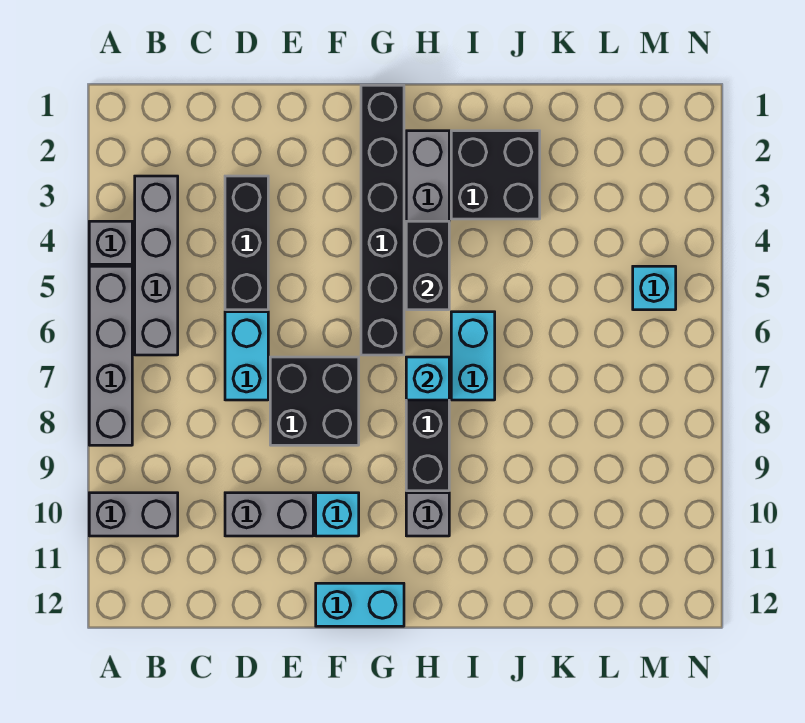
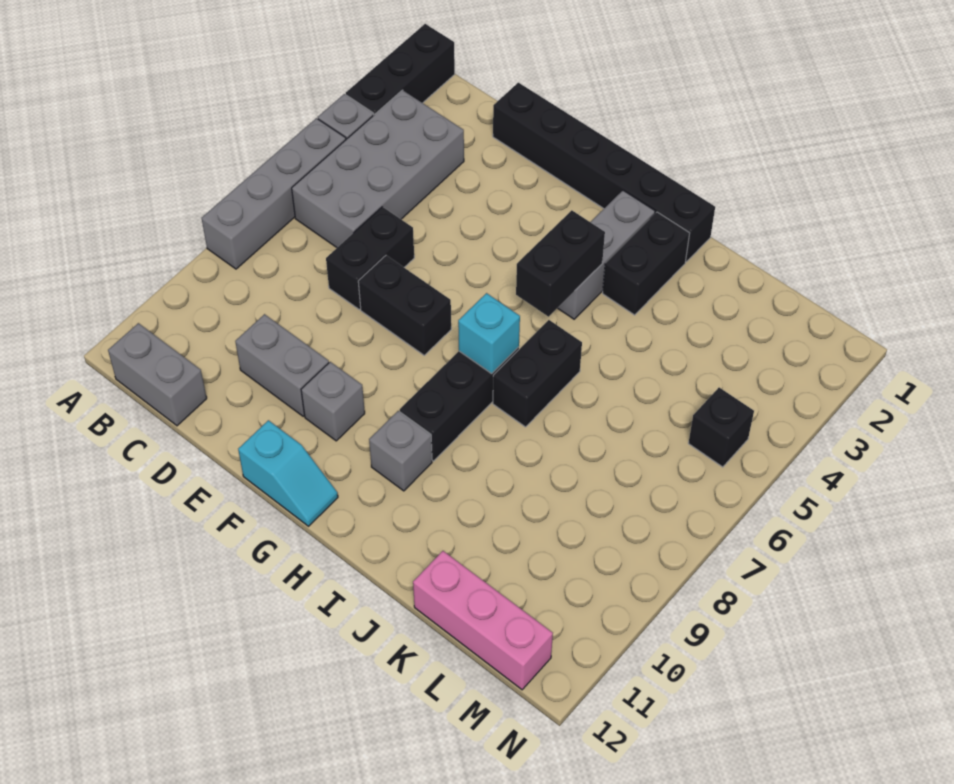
grey brick A10:B10 level 1 -> grey brick B12:C12 level 1
grey brick B3:B6 level 1 -> grey brick B3:C6 level 1
black brick D3:D5 level 1 -> black brick A1:A3 level 1
cyan brick D6:D7 level 1 -> black brick D6:D7 level 1
black brick E7:F8 level 1 -> black brick E7:F7 level 1
cyan brick F10 level 1 -> grey brick F10 level 1
cyan brick F12:G12 level 1 -> cyan slope F12:G12 level 1 top F
black brick G1:G6 level 1 -> black brick D1:I1 level 1
black brick I2:J3 level 1 -> black brick I2:I3 level 1
cyan brick I6:I7 level 1 -> black brick I6:I7 level 1
none -> pink brick K12:M12 level 1
cyan brick M5 level 1 -> black brick M5 level 1

